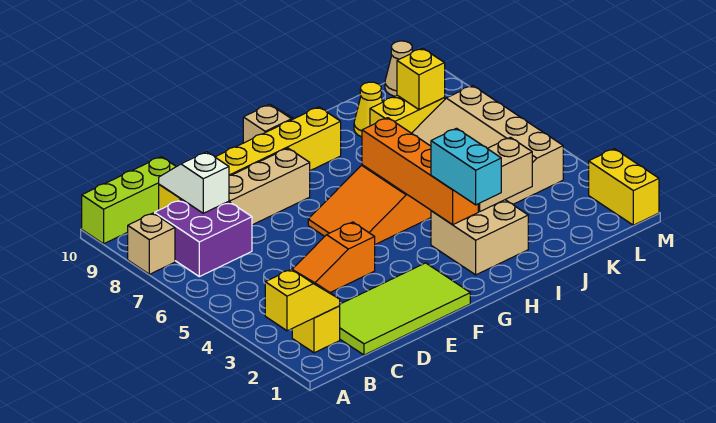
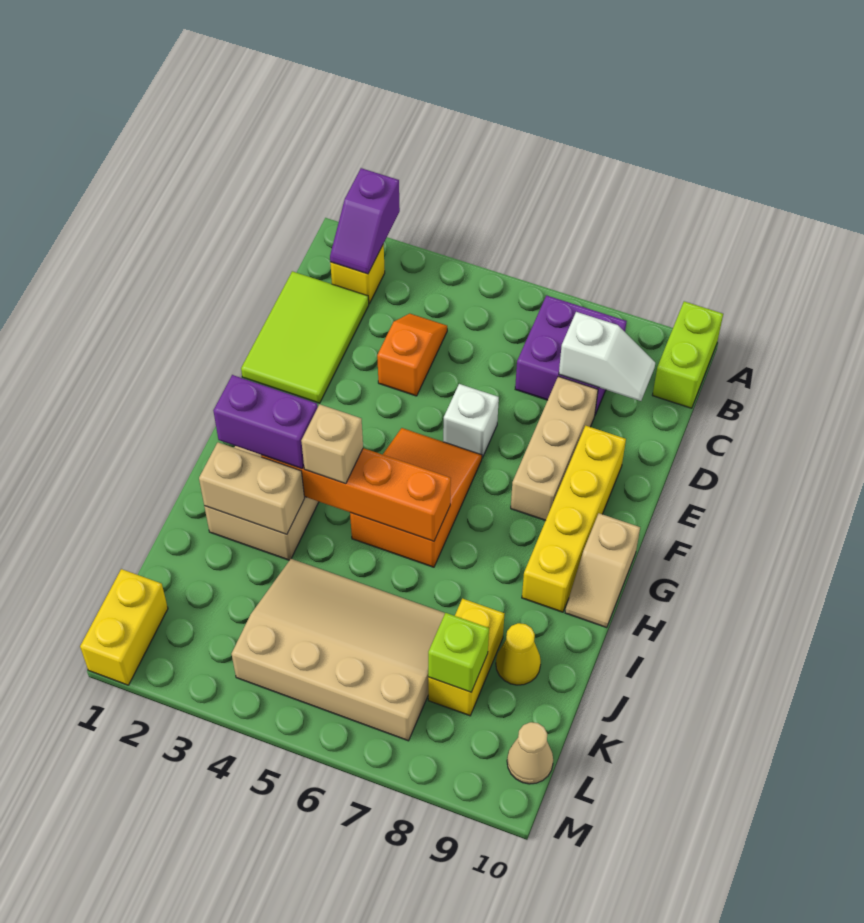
yellow slope A2:B2 level 2 top A -> purple slope A2:B2 level 2 top A
tan brick A8 level 1 -> tan brick H4 level 3
lime brick A10:C10 level 1 -> lime brick A10:B10 level 1
lime tile C1:F2 level 1 -> lime tile C1:E2 level 1
orange slope C4:E4 level 1 top E -> orange slope C4:D4 level 1 top D
yellow brick C9:H9 level 1 -> yellow brick E9:H9 level 1
none -> white brick E6 level 1
cyan brick H2:H3 level 3 -> purple brick H2:H3 level 3
tan brick I3:J3 level 2 -> tan brick I2:I3 level 2
yellow brick K8 level 2 -> lime brick K8 level 2
yellow brick M1:M2 level 1 -> yellow brick L1:M1 level 1

